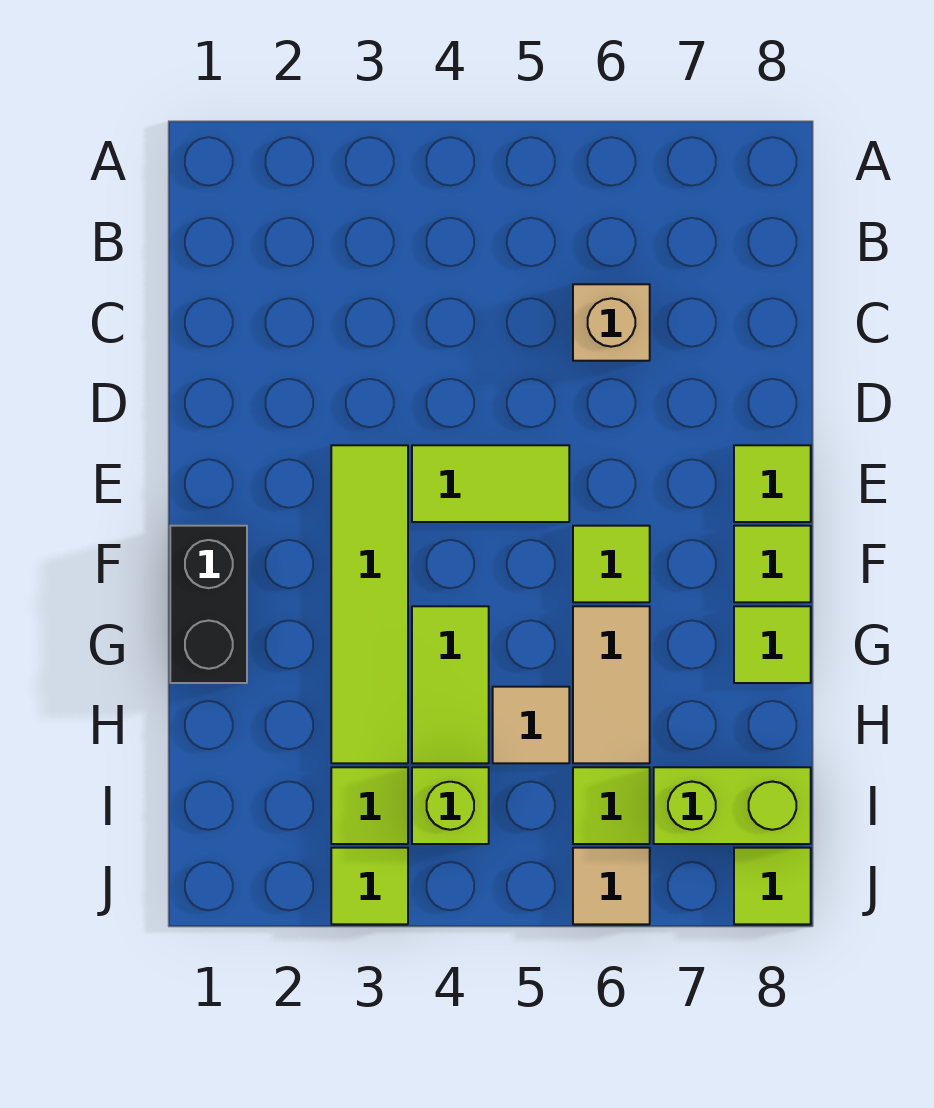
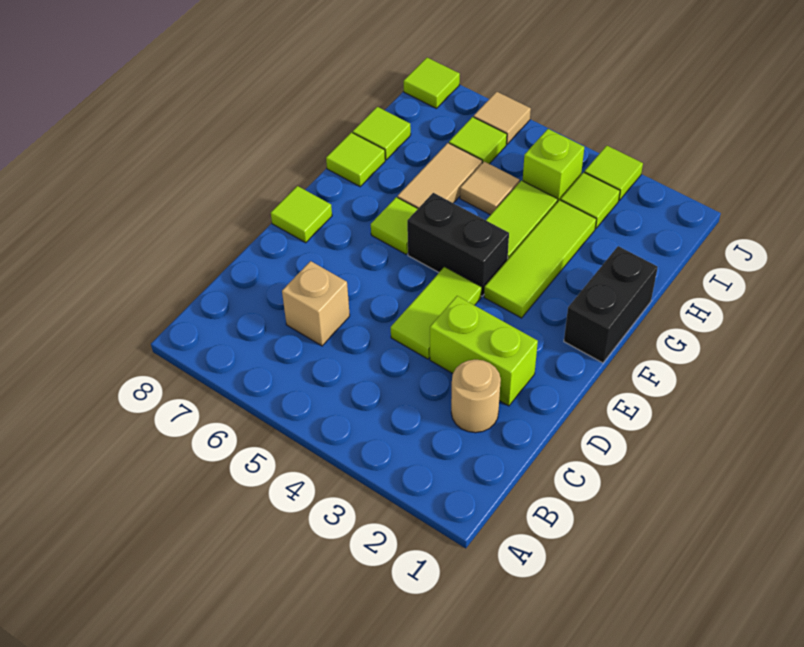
none -> tan round brick C2 level 1
lime tile E3:H3 level 1 -> lime tile F3:H3 level 1
lime tile E4:E5 level 1 -> lime tile D4:E4 level 1
none -> black brick F4:F5 level 1
lime tile F8 level 1 -> lime tile H8 level 1
lime brick I7:I8 level 1 -> lime brick D2:D3 level 1

